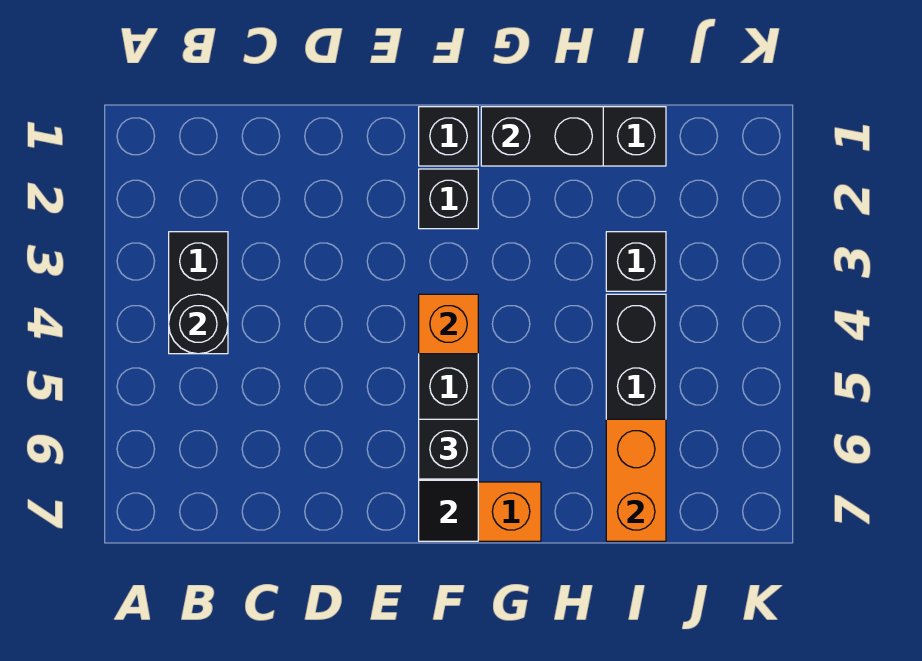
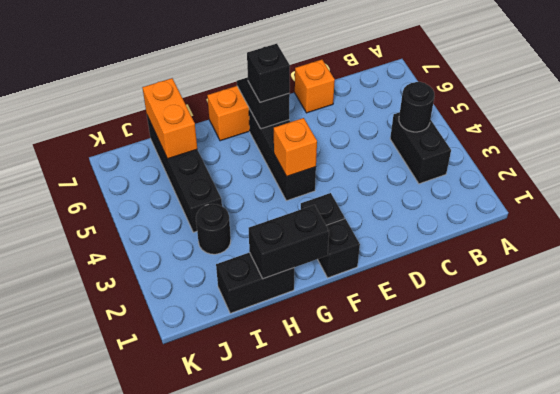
none -> orange brick D7 level 1
black brick I3 level 1 -> black round brick I3 level 1

